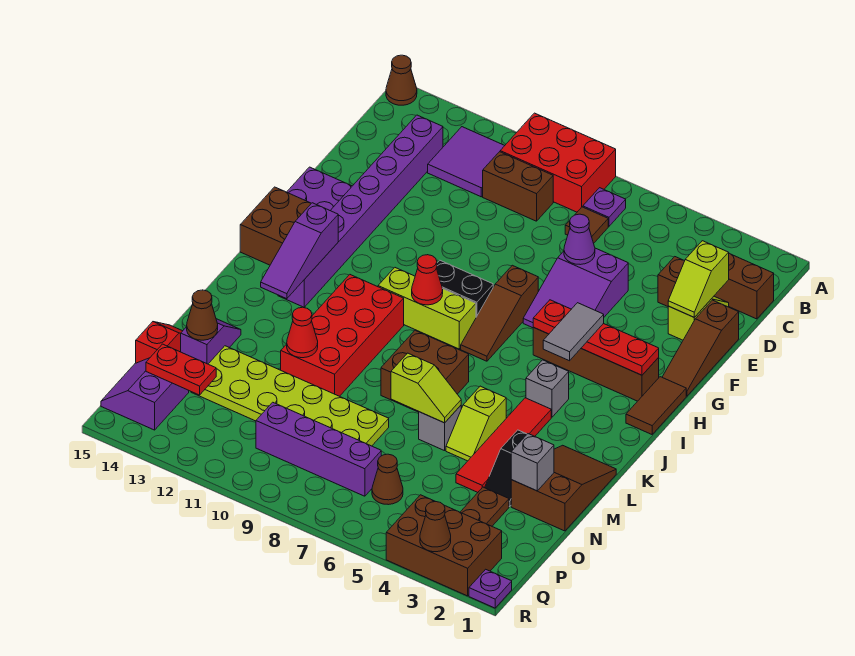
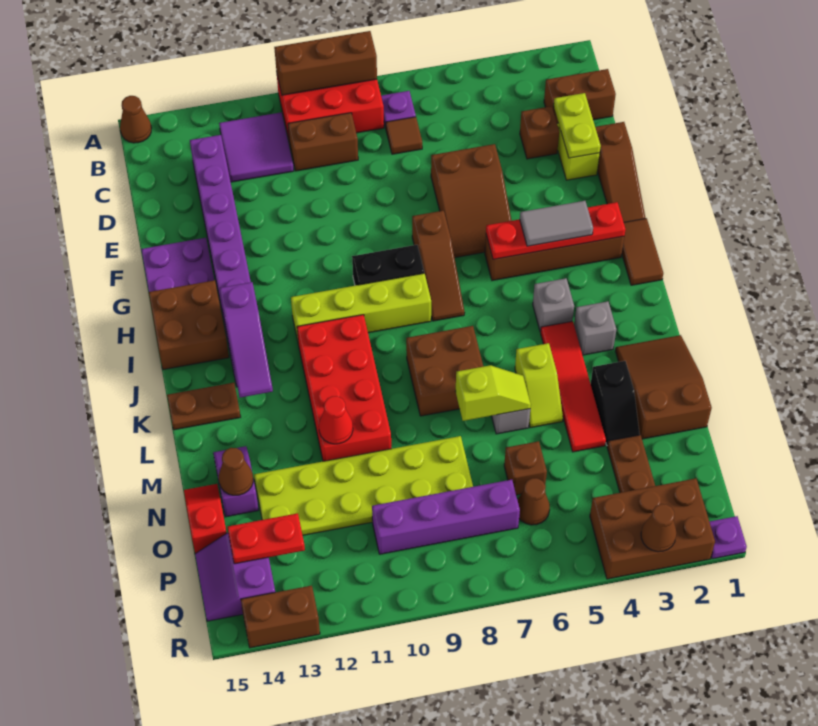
none -> brown brick A8:A10 level 2
lime slope D2:E2 level 2 top D -> lime plate D2:E2 level 2
purple slope E5:G6 level 1 top E -> brown slope E5:G6 level 1 top E
purple cone E6 level 2 -> none
grey tile H4:I4 level 3 -> grey tile H3:H4 level 3
lime brick I8:I10 level 1 -> lime brick I8:I11 level 1
red cone I9 level 2 -> none
none -> brown plate K14:K15 level 1
grey brick N2 level 2 -> grey brick K3 level 1
none -> brown brick O6 level 1
none -> brown brick R13:R14 level 1

